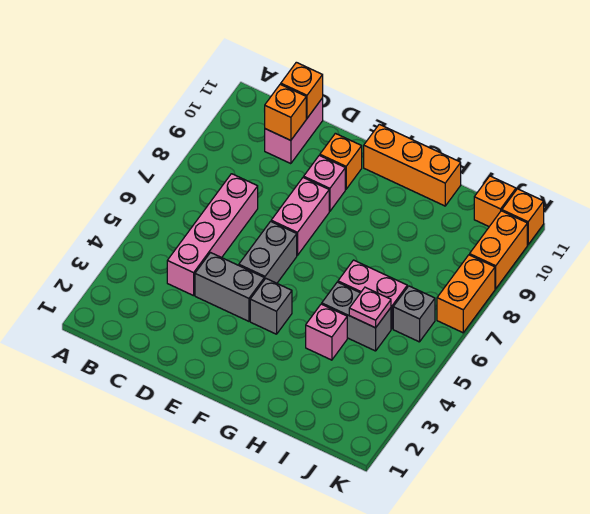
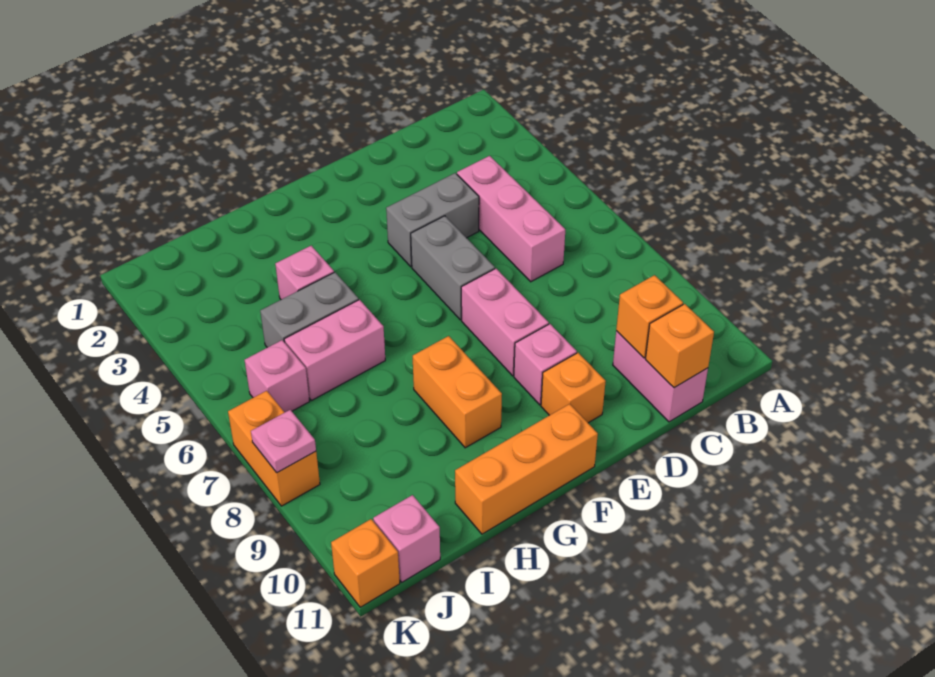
pink brick C4:C7 level 1 -> pink brick C4:C6 level 1
grey brick F4 level 1 -> none
pink plate I5 level 2 -> pink plate K8 level 2
grey brick J6 level 1 -> pink brick J6 level 1
orange brick J11 level 1 -> pink brick J11 level 1
orange brick K9:K10 level 1 -> orange brick G8:G9 level 1

